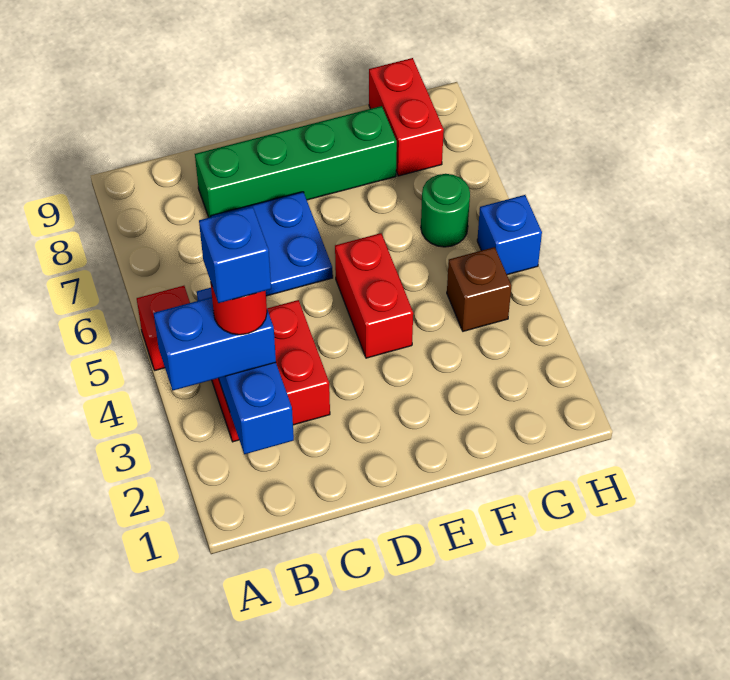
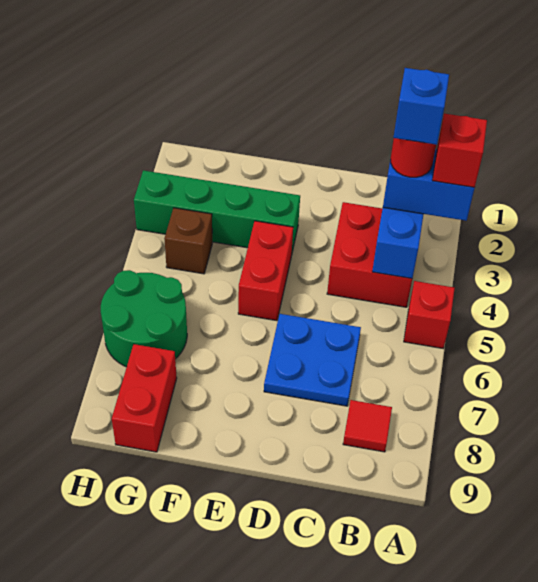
none -> red brick A3 level 4
none -> red tile B8 level 1
green brick C8:F8 level 1 -> green brick E3:H3 level 1
green round brick G6 level 1 -> green round brick G6:H7 level 1
blue brick H5 level 1 -> none

